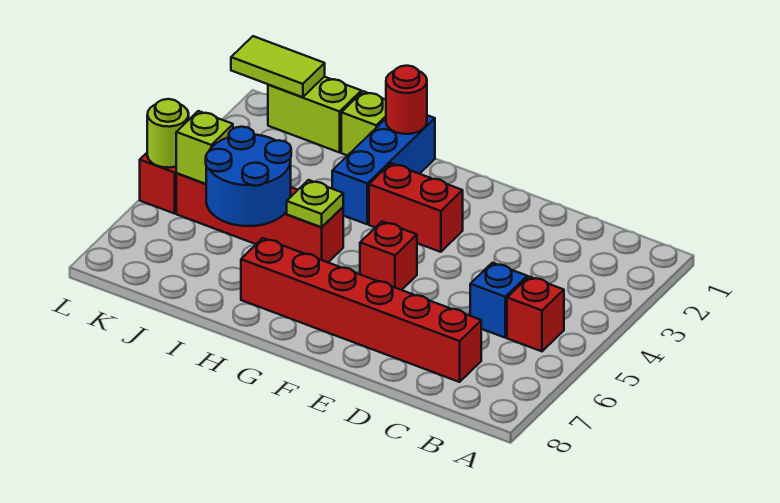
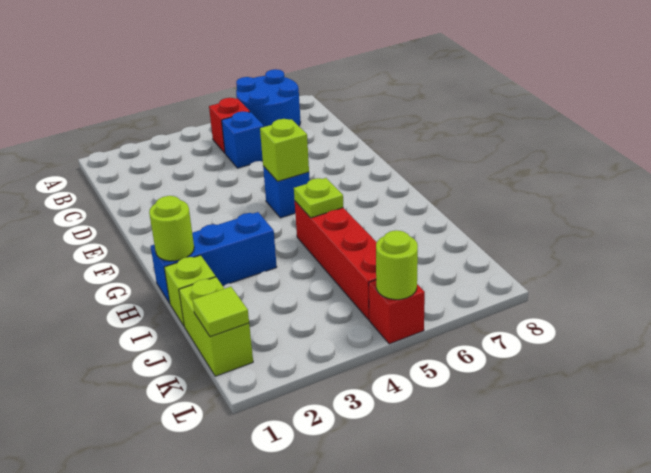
red brick C7:H7 level 1 -> none
red brick F3:G3 level 1 -> none
red brick F5 level 1 -> blue brick F5 level 1
red round brick H1 level 2 -> lime round brick H1 level 2
blue round brick I5:J6 level 2 -> blue round brick A6:B7 level 1
lime tile K1:L1 level 2 -> lime tile K1 level 2
lime brick K5 level 2 -> lime brick F5 level 2

